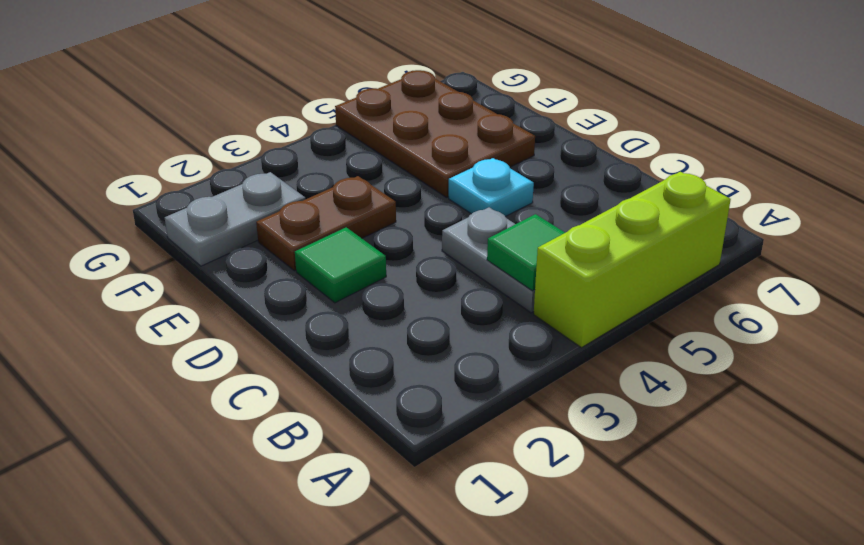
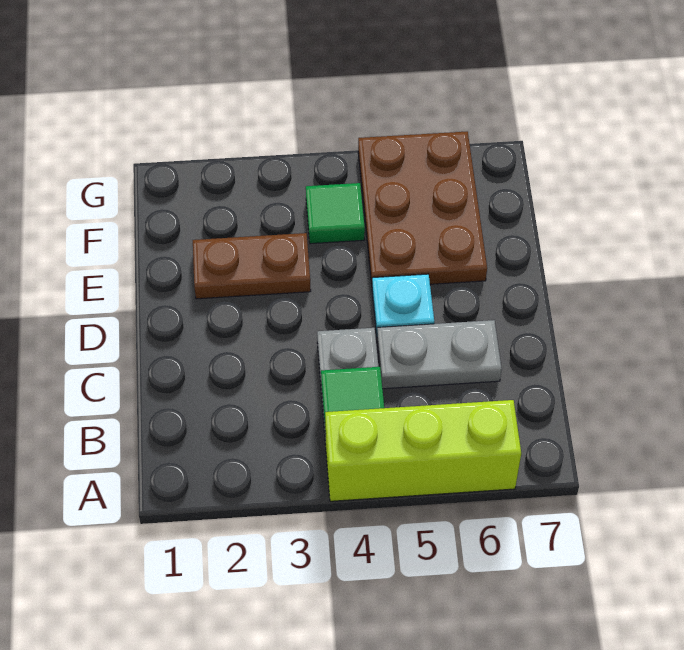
green tile D2 level 1 -> green tile F4 level 1
grey plate F1:F2 level 1 -> grey plate C5:C6 level 1

